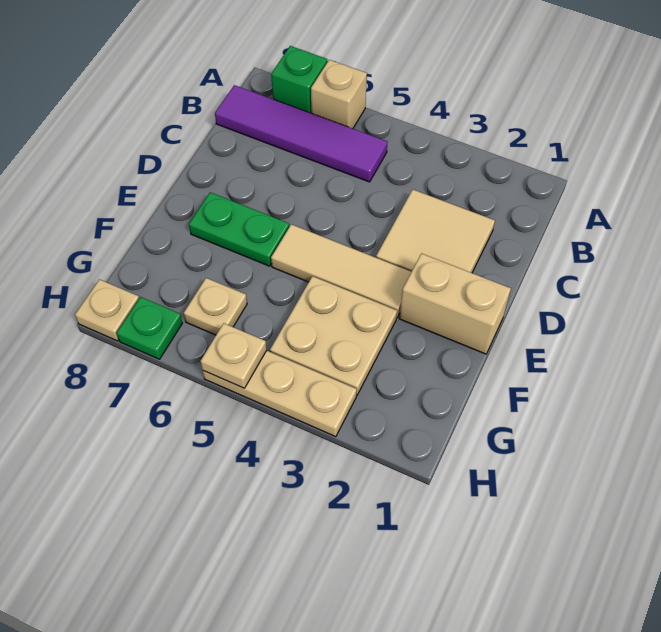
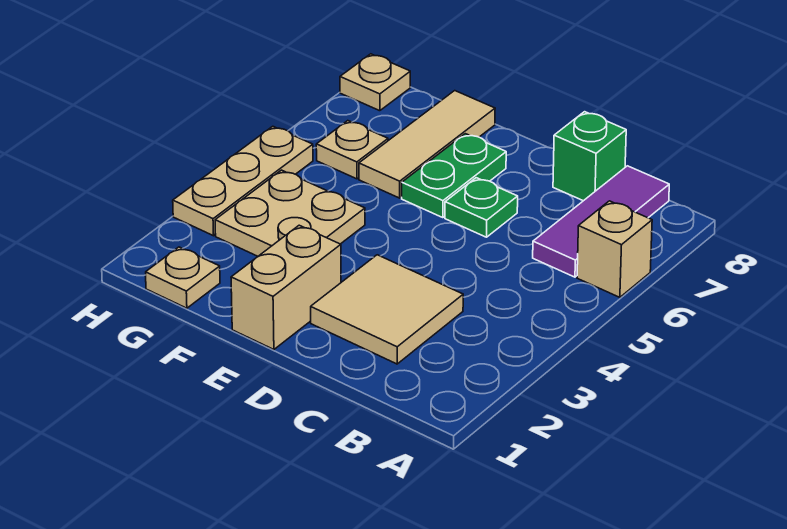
green brick A7 level 1 -> green brick C8 level 1
purple tile B5:B8 level 1 -> purple tile B6:B8 level 1
tan tile E3:E5 level 1 -> tan tile F6:F8 level 1
tan plate H5 level 2 -> tan plate G1 level 1
green plate H7 level 1 -> green plate D6 level 1

